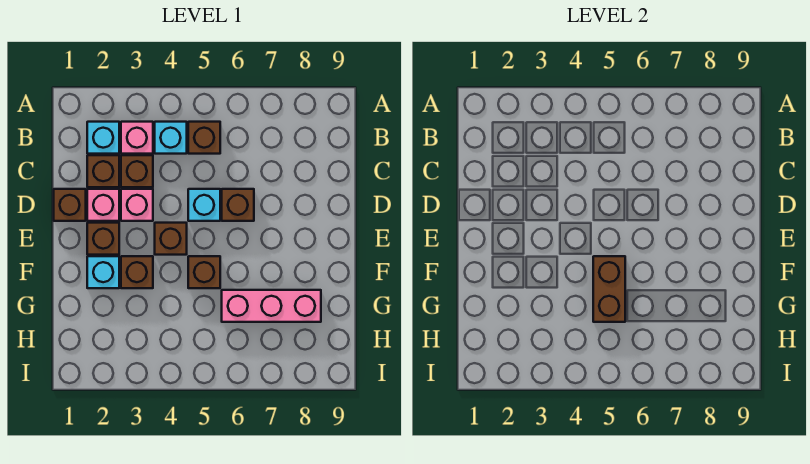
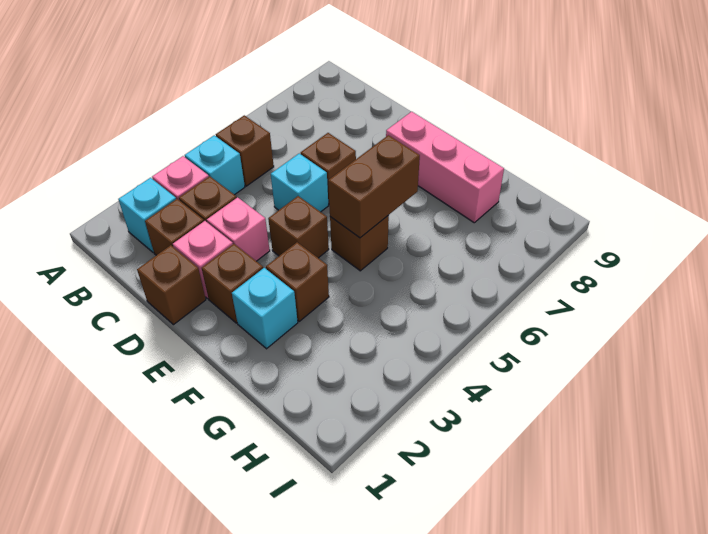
brown brick F5:G5 level 2 -> brown brick F5:F6 level 2
pink brick G6:G8 level 1 -> pink brick E8:G8 level 1

